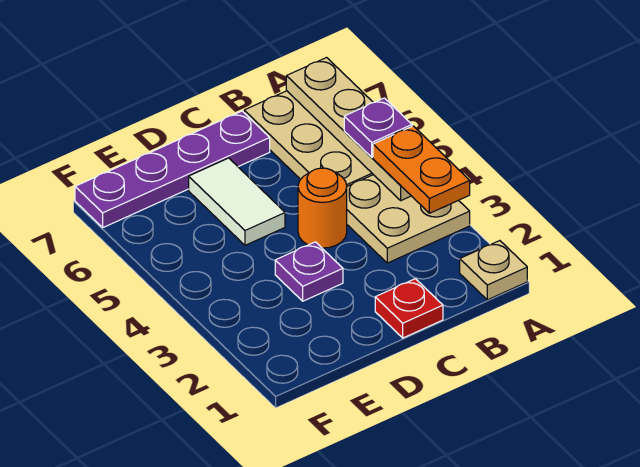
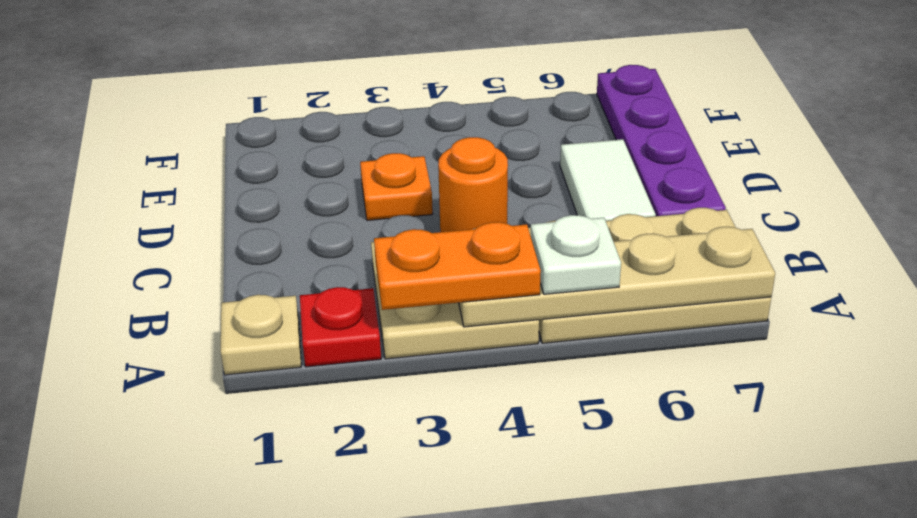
purple plate A5 level 3 -> white plate A5 level 3
red plate C1 level 1 -> red plate A2 level 1
purple plate D3 level 1 -> orange plate D3 level 1
white tile D5:D6 level 1 -> white tile C6:D6 level 1

